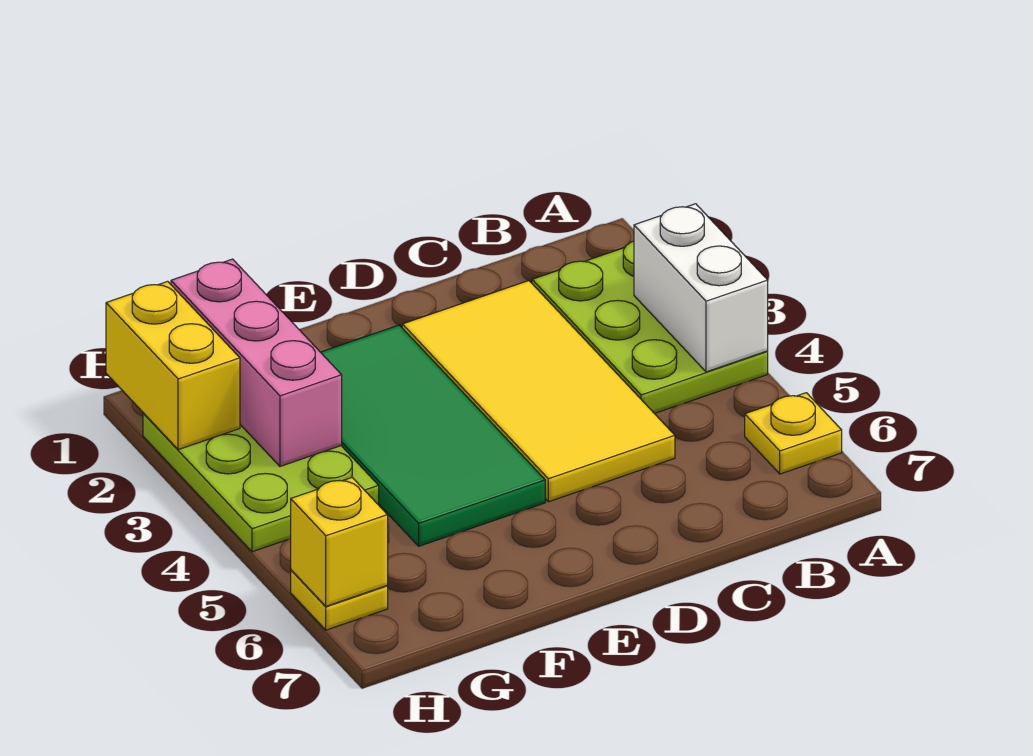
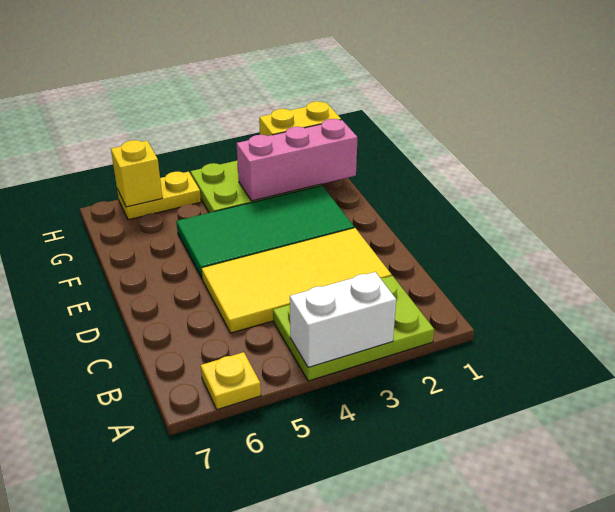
yellow plate H6 level 1 -> yellow plate H5:H6 level 1

